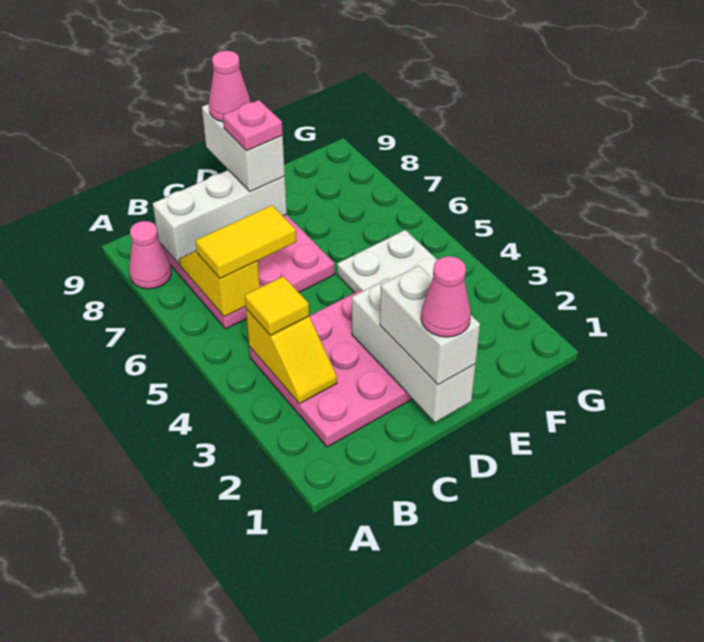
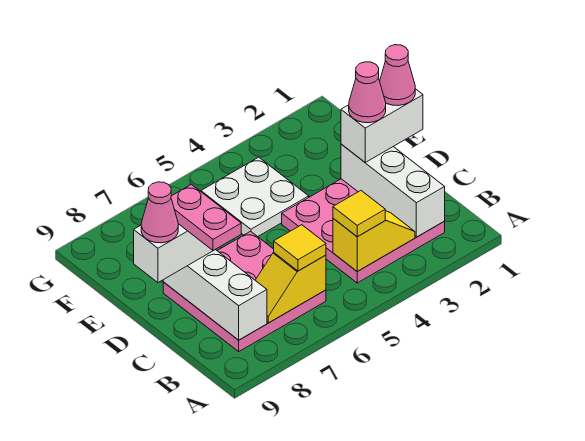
pink cone A8 level 1 -> pink cone D2 level 4
yellow tile B6:C6 level 3 -> yellow tile B6 level 3
white brick D1:D3 level 2 -> white brick B2:D2 level 2
pink plate D8 level 4 -> pink plate C8:D8 level 4

